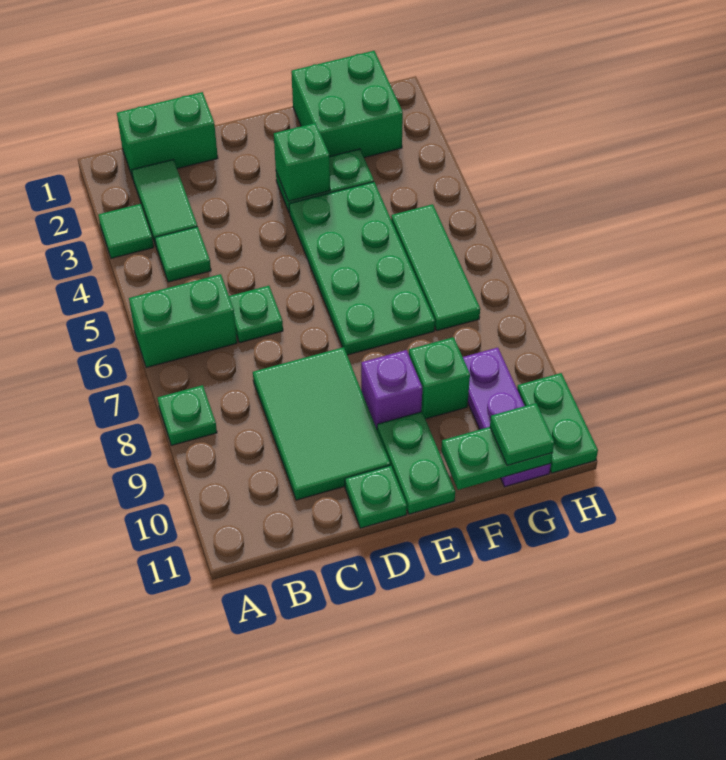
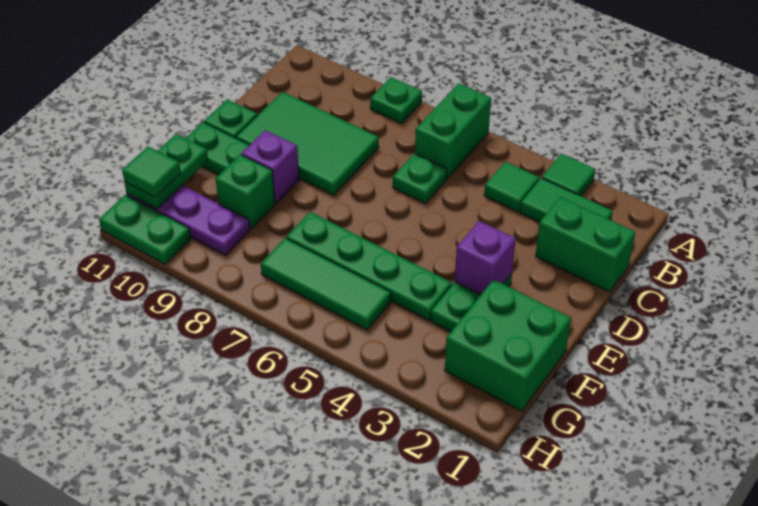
green brick B1:C1 level 1 -> green brick C1:C2 level 1
green brick E3 level 2 -> purple brick E3 level 2
green plate E4:F7 level 1 -> green plate F4:F7 level 1

